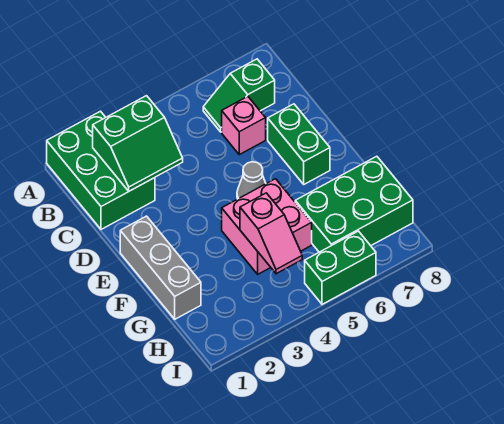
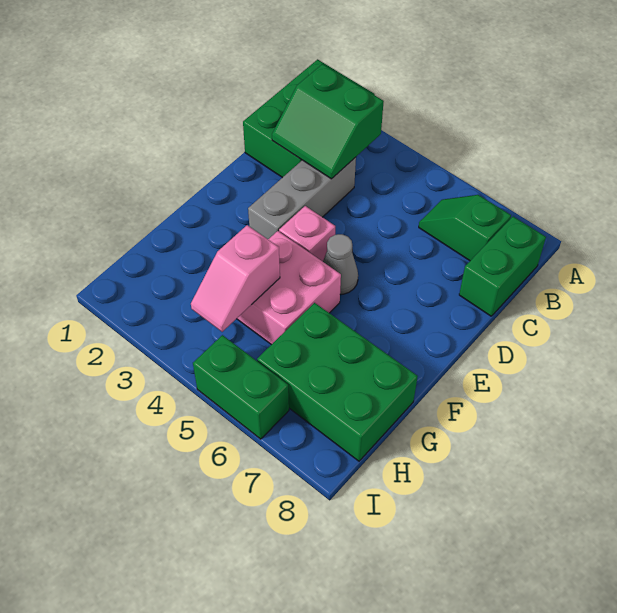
pink brick C6 level 1 -> pink brick E4 level 1
green brick D7:E7 level 1 -> green brick B8:C8 level 1
grey brick E1:G1 level 1 -> grey brick C3:E3 level 1

